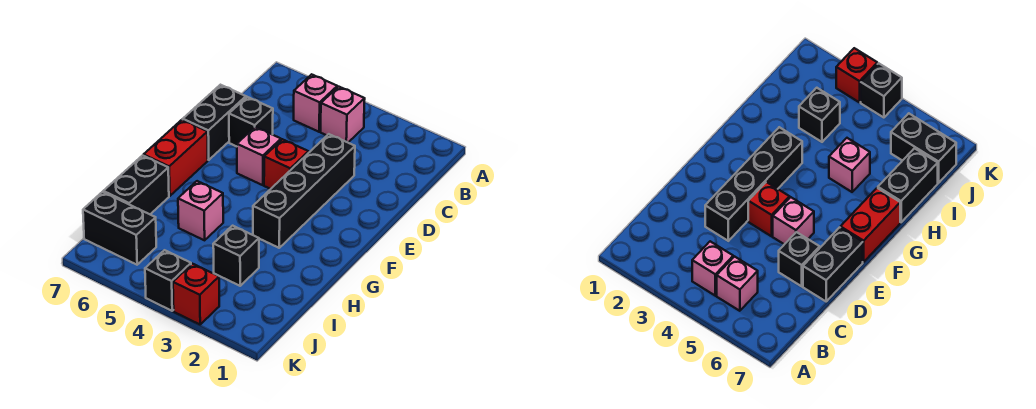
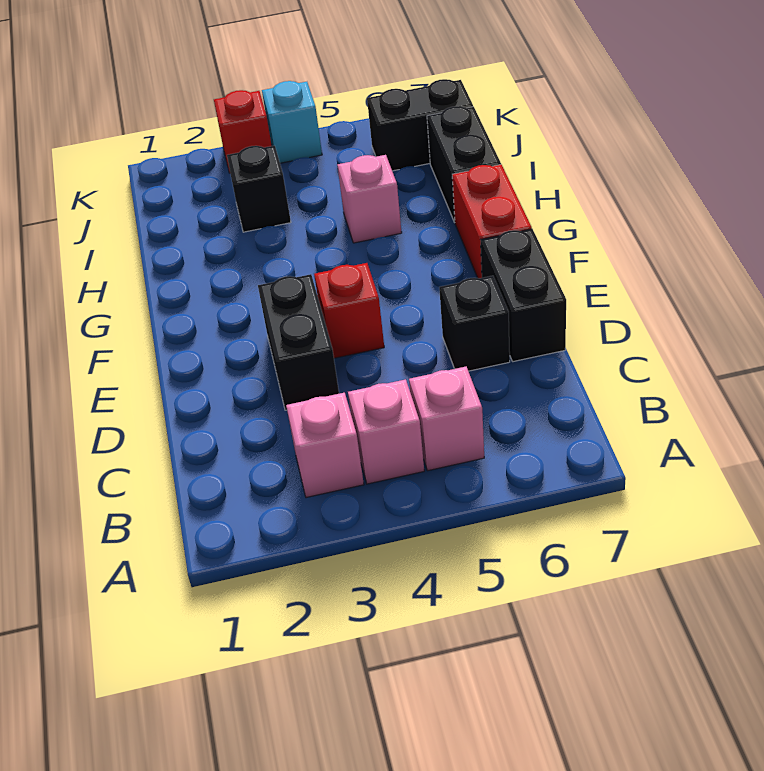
black brick D3:G3 level 1 -> black brick D3:E3 level 1
pink brick E5 level 1 -> pink brick B3 level 1
black brick K4 level 1 -> cyan brick K4 level 1

